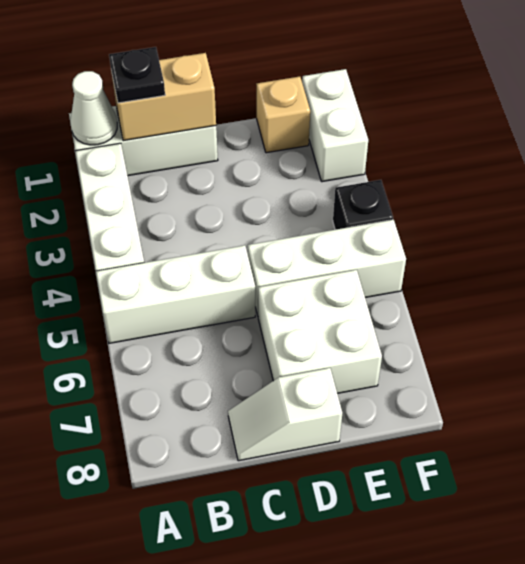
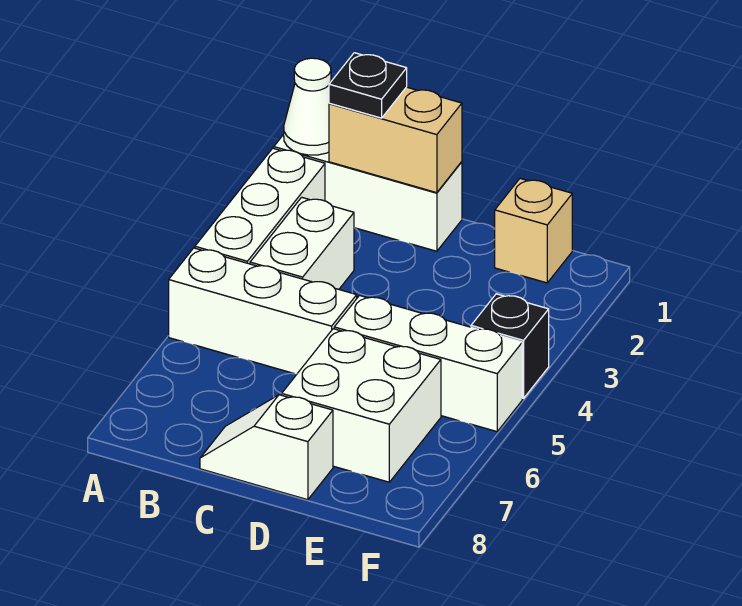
white brick F1:F2 level 1 -> white brick B3:B4 level 1

